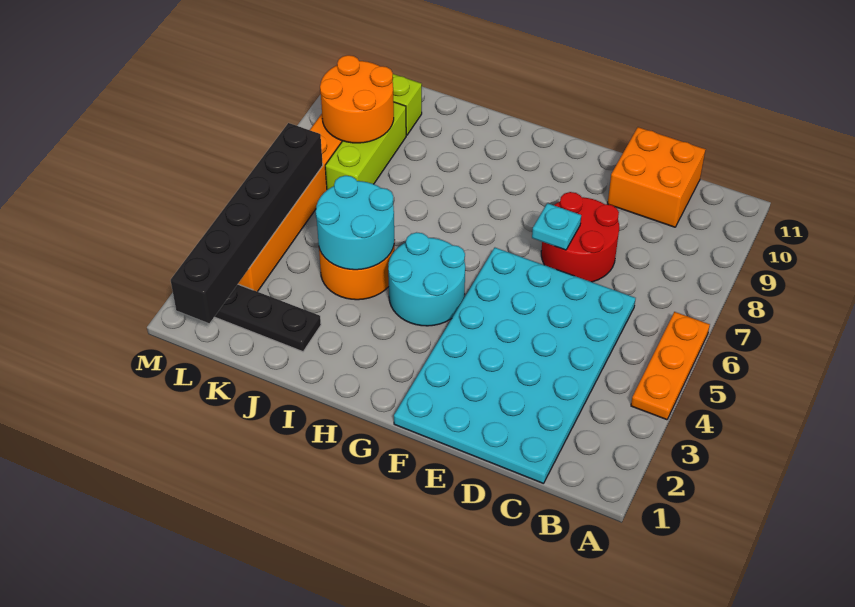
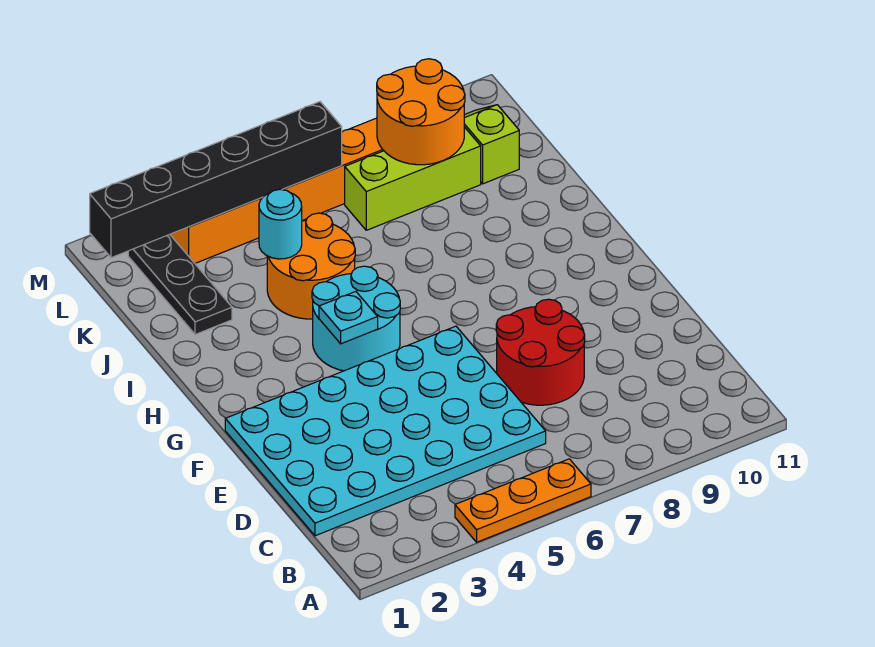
orange brick C10:D11 level 1 -> none
cyan plate E7 level 2 -> cyan plate G4 level 2
cyan round brick I4:J5 level 2 -> cyan round brick J4 level 2

